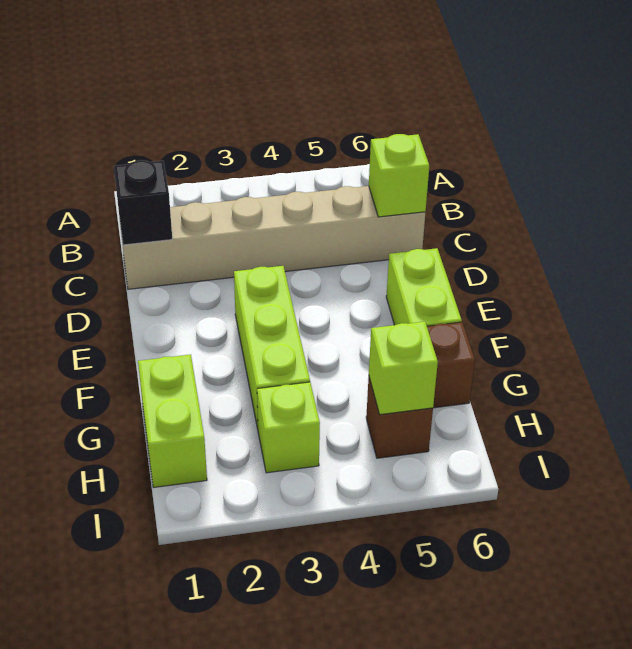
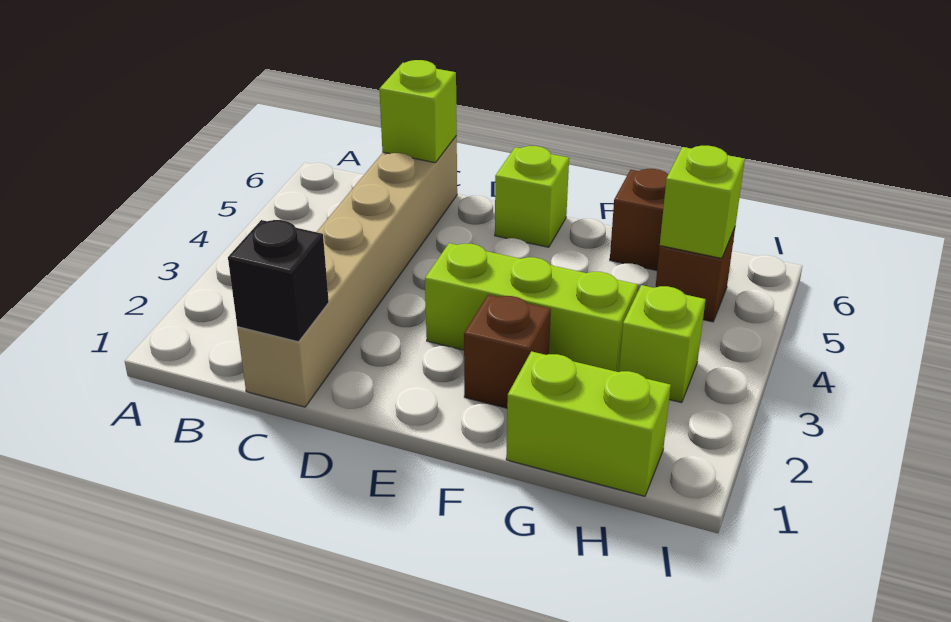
lime brick E6:F6 level 1 -> lime brick E6 level 1
none -> brown brick F2 level 1

